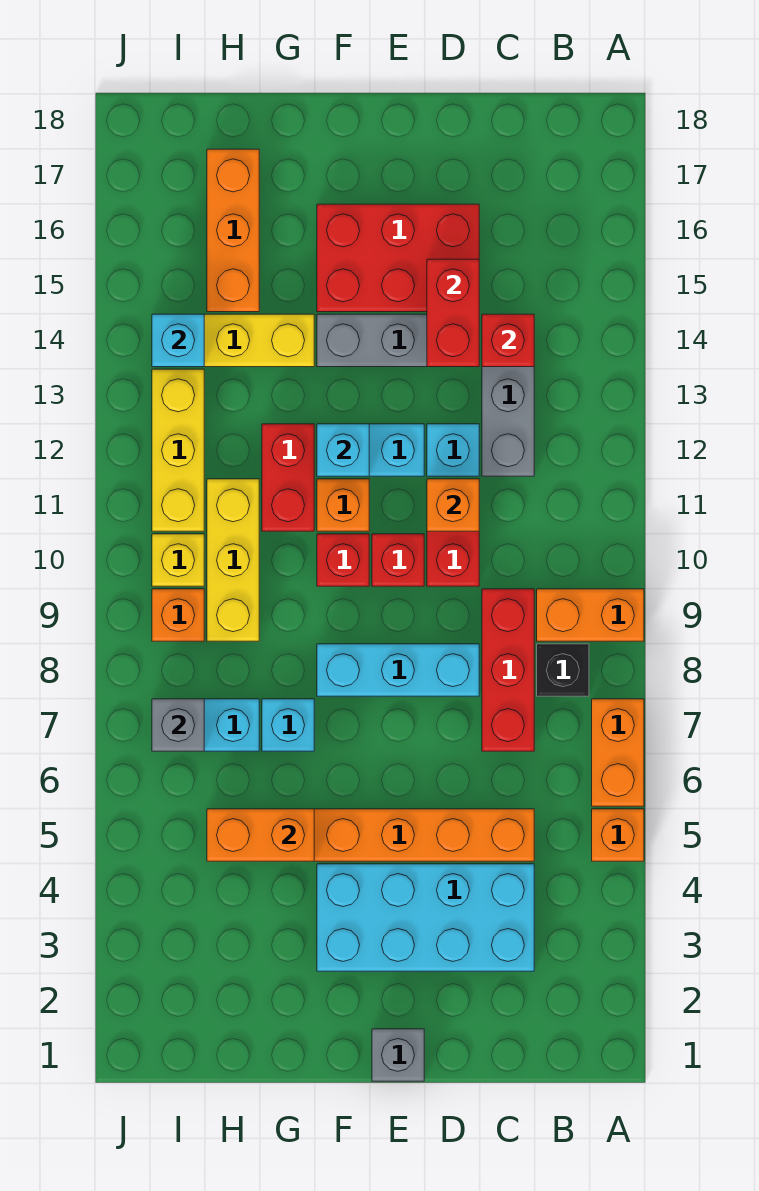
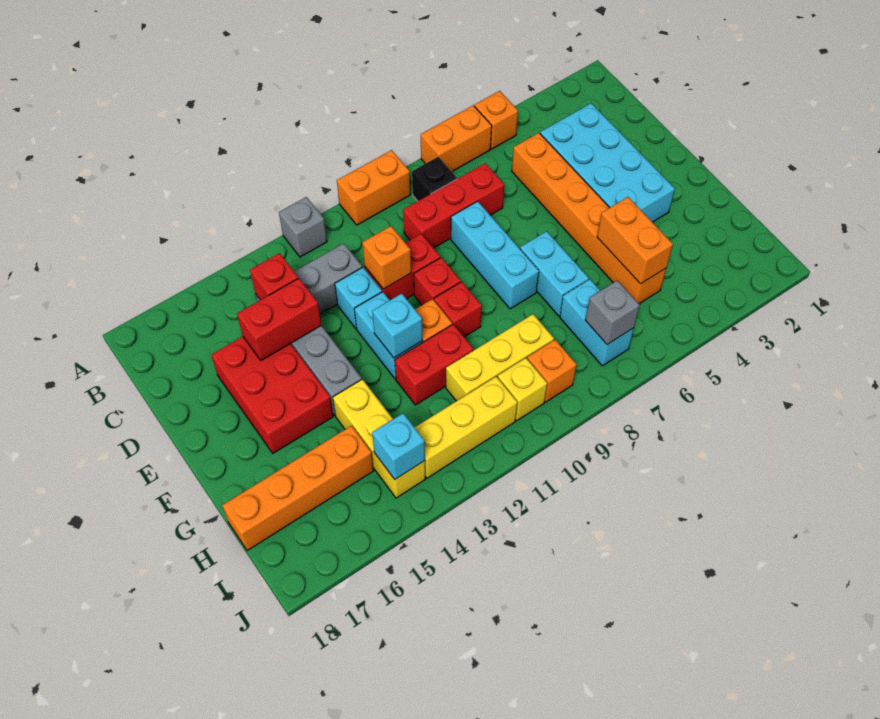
orange brick A9:B9 level 1 -> orange brick A9:A10 level 1
grey brick E1 level 1 -> grey brick A12 level 1
cyan brick G7 level 1 -> cyan brick F7:G7 level 1
orange brick H15:H17 level 1 -> orange brick H15:H18 level 1

